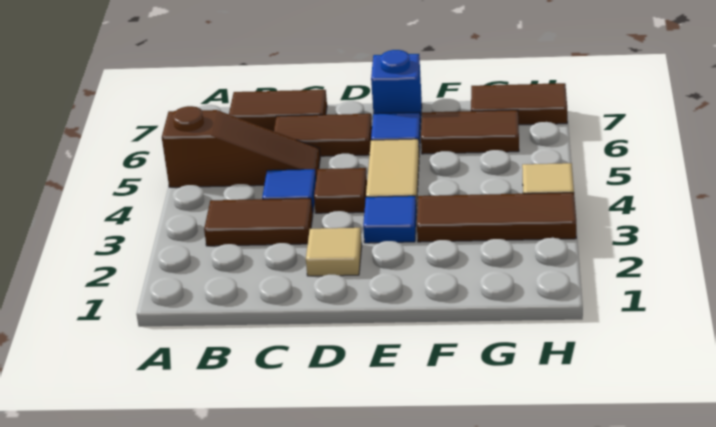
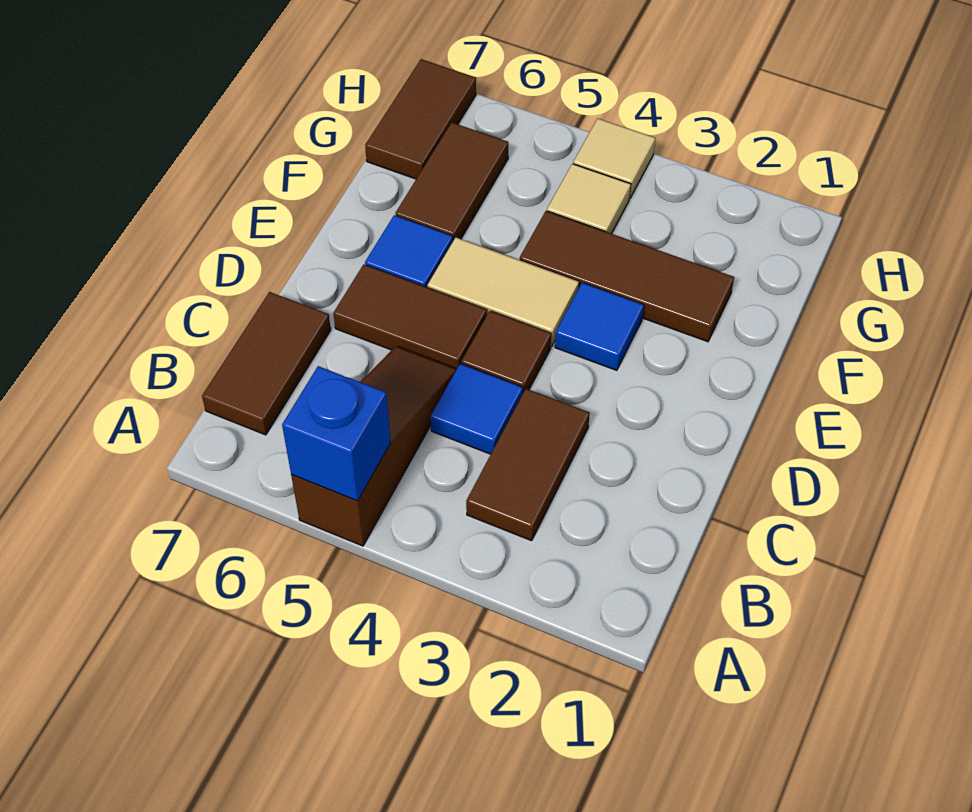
brown tile C6:D6 level 1 -> brown tile D5:D6 level 1
tan tile D2 level 1 -> tan tile G4 level 1
blue brick E7 level 1 -> blue brick A5 level 2
brown tile F3:H3 level 1 -> brown tile F2:F4 level 1

